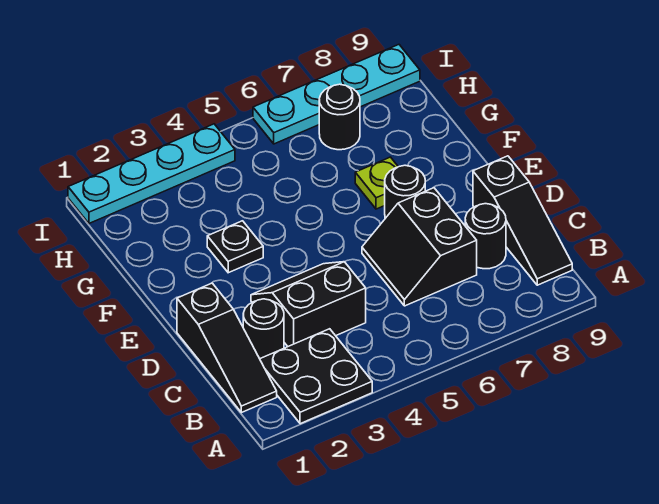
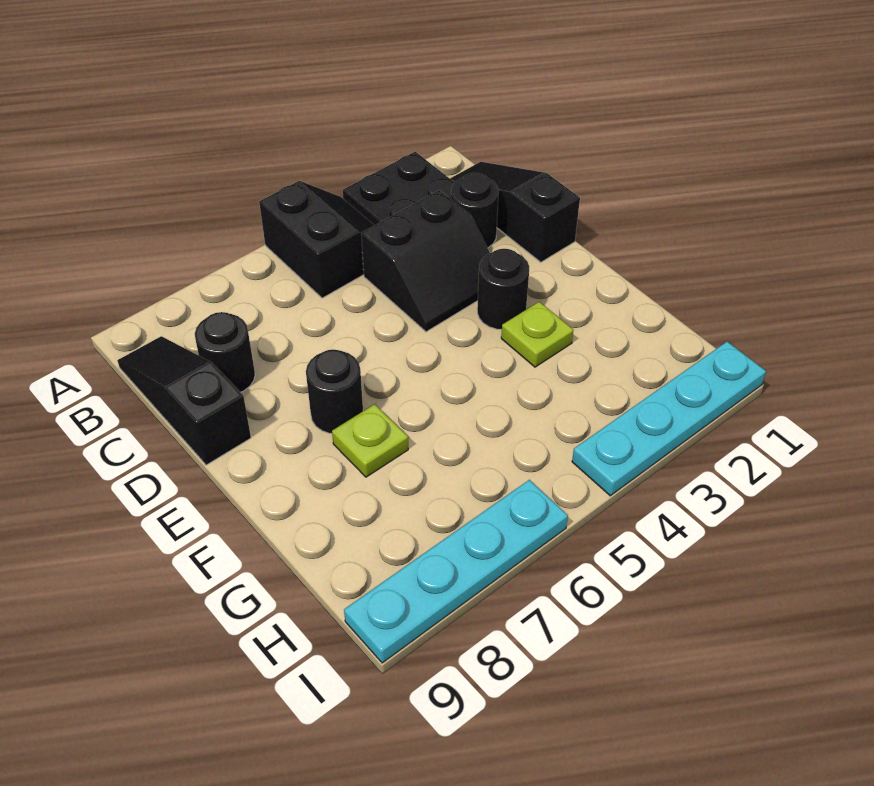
black slope C6:D7 level 1 top 7 -> black slope A4:B5 level 1 top 5
black plate F3 level 1 -> lime plate F3 level 1
black round brick H7 level 1 -> black round brick E3 level 1

